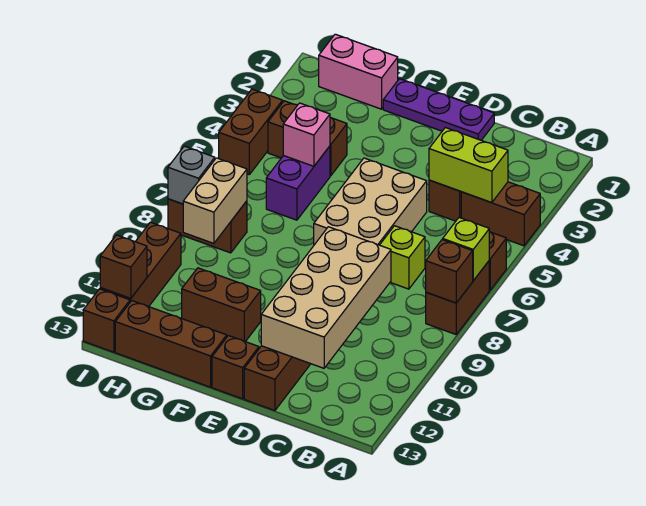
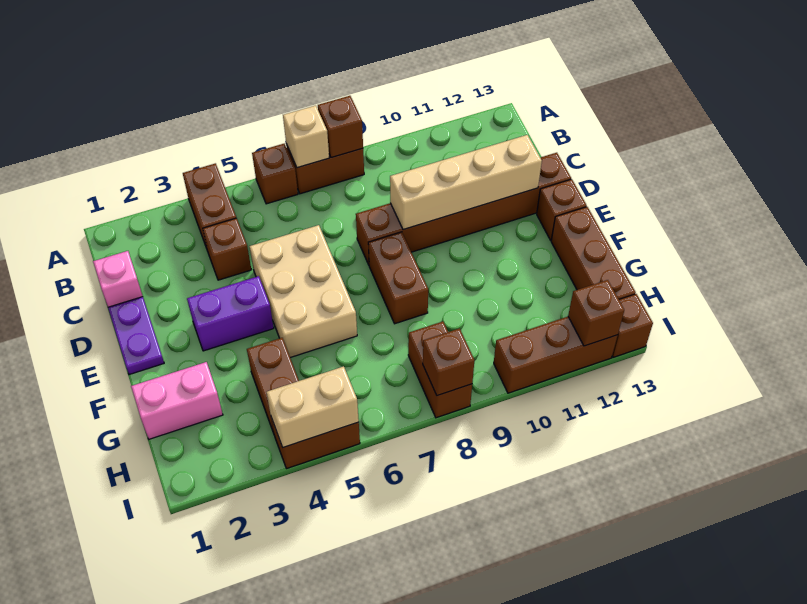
lime brick A7 level 2 -> tan brick A7 level 2
lime brick B4:C4 level 2 -> none
lime brick C7 level 1 -> none
tan brick C9:D12 level 2 -> tan brick D9:D12 level 2
purple plate D1:F1 level 1 -> purple plate D1:E1 level 1
tan brick D5:E7 level 1 -> tan brick D5:F6 level 1
brown brick F11:G11 level 1 -> brown brick E8:F8 level 1
pink brick G1:H1 level 1 -> pink brick G1:G2 level 1
purple brick G5:G6 level 1 -> purple brick E3:E4 level 1
pink brick G5 level 2 -> pink brick C1 level 1
tan brick H8:H9 level 2 -> tan brick I4:I5 level 2
grey brick I8 level 2 -> brown brick I8 level 2

